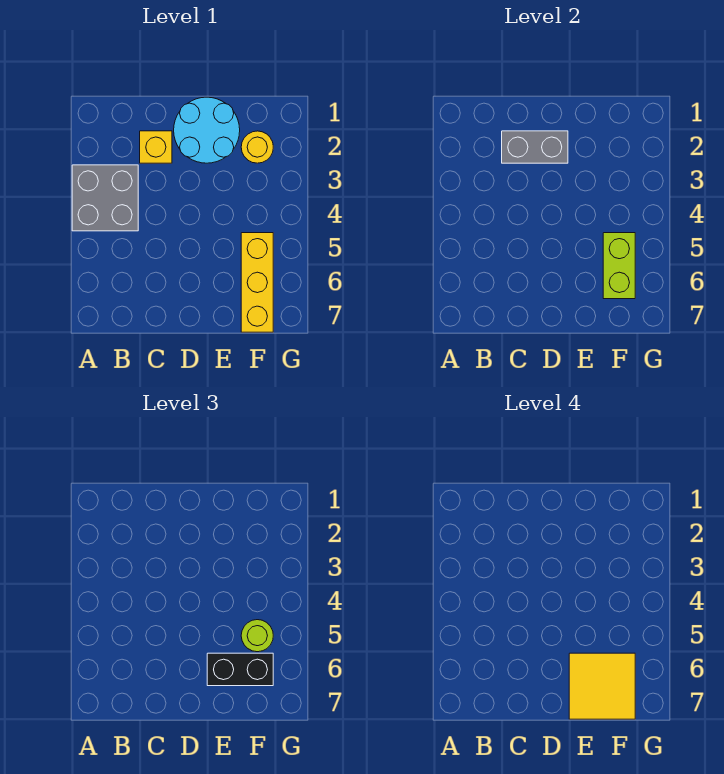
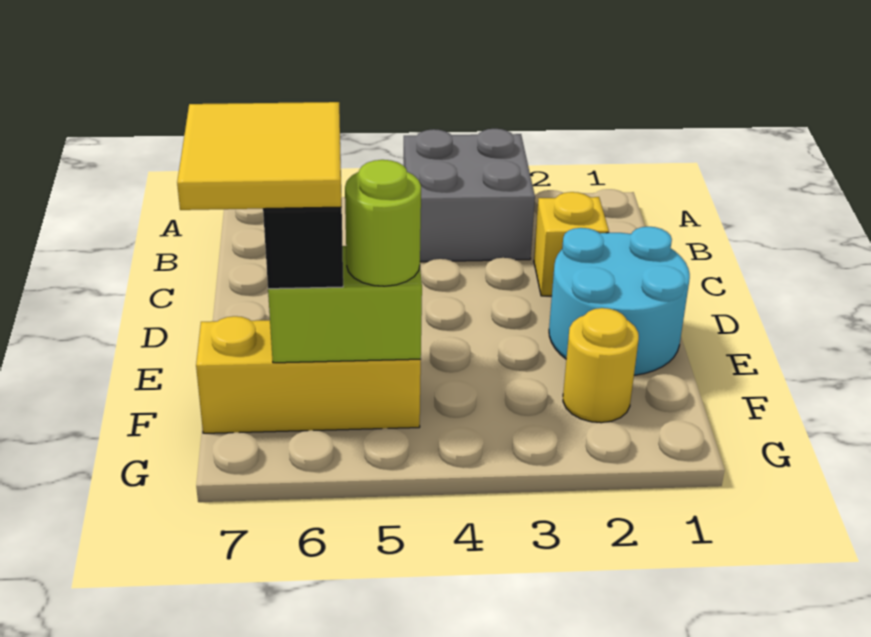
grey brick C2:D2 level 2 -> none

